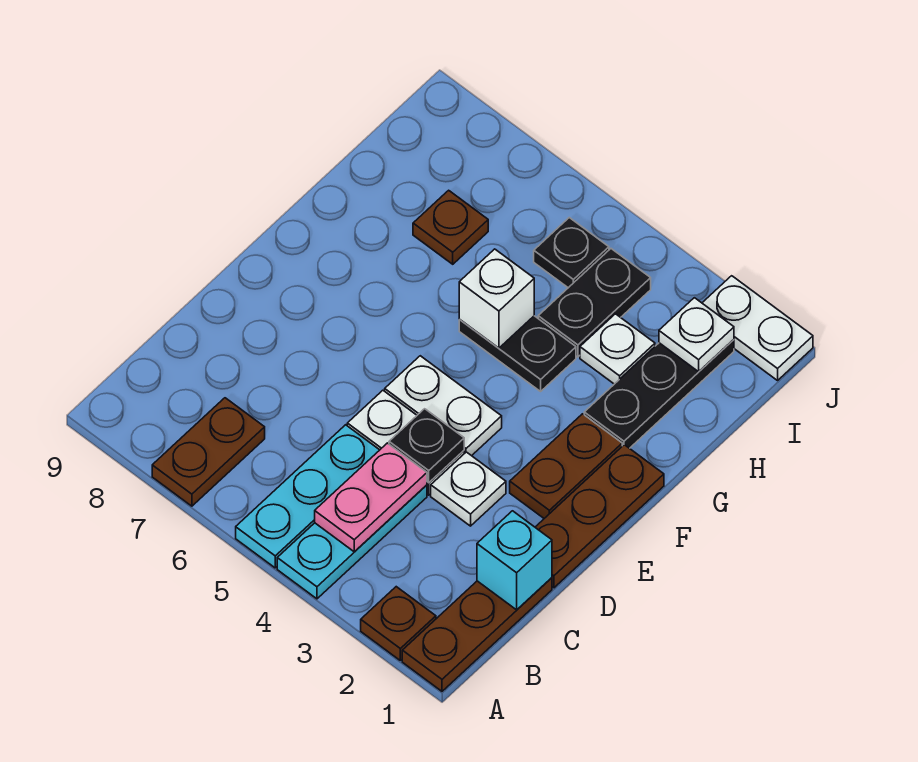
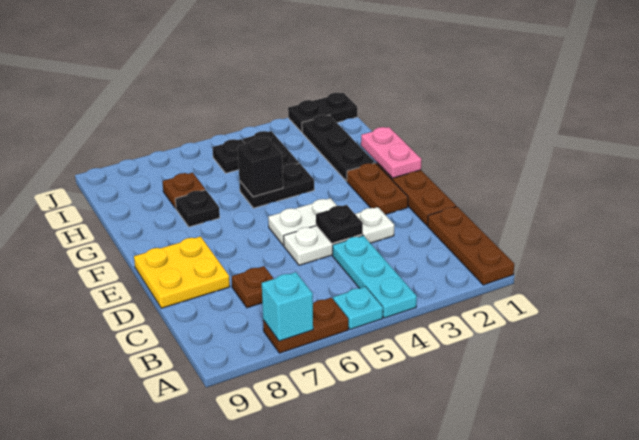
brown plate A2 level 1 -> brown plate C7 level 1
cyan plate A5:C5 level 1 -> cyan plate A5 level 1
brown plate A7:B7 level 1 -> brown plate A6:A7 level 1
pink plate B4:C4 level 2 -> pink plate F1:G1 level 2
cyan brick C1 level 2 -> cyan brick A7 level 2
none -> yellow plate D8:E9 level 1
white brick G5 level 2 -> black brick G5 level 2
none -> black plate G7 level 1
white plate H3 level 1 -> none
white plate I2 level 2 -> none
white plate J1:J2 level 1 -> black plate J1:J2 level 1

